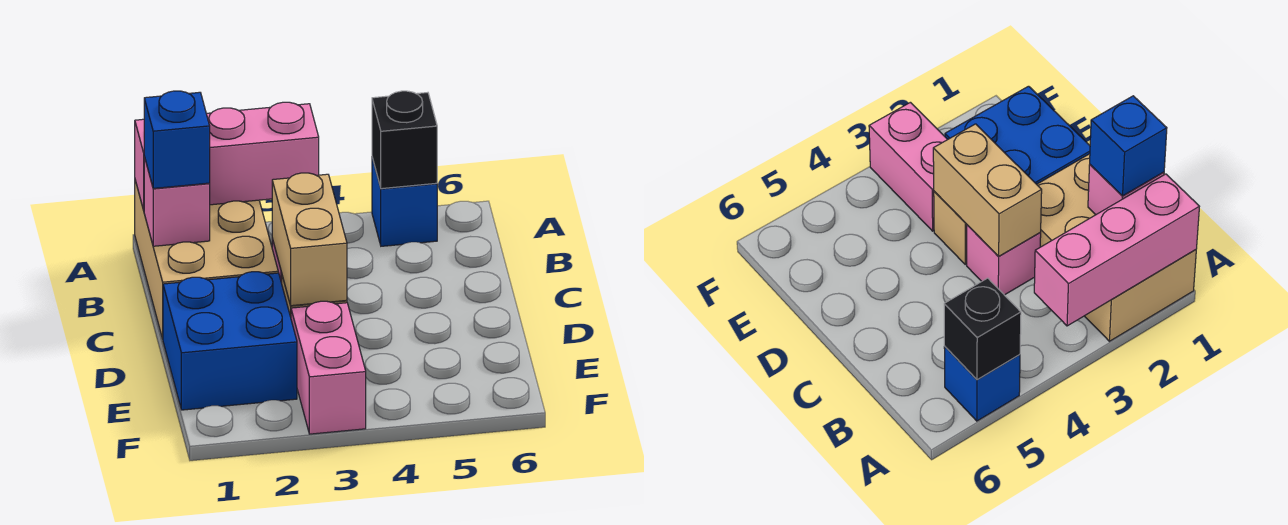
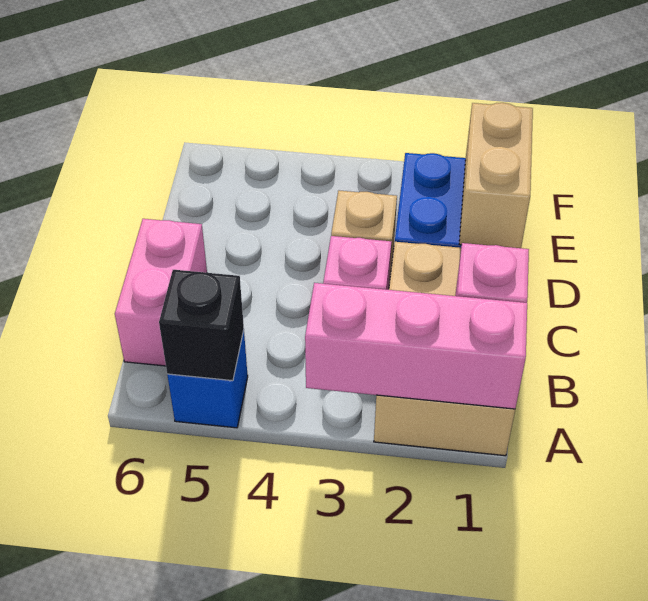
blue brick B1 level 3 -> none
tan brick C3:D3 level 2 -> tan brick D1:E1 level 2
pink brick E3:F3 level 1 -> pink brick B6:C6 level 1

